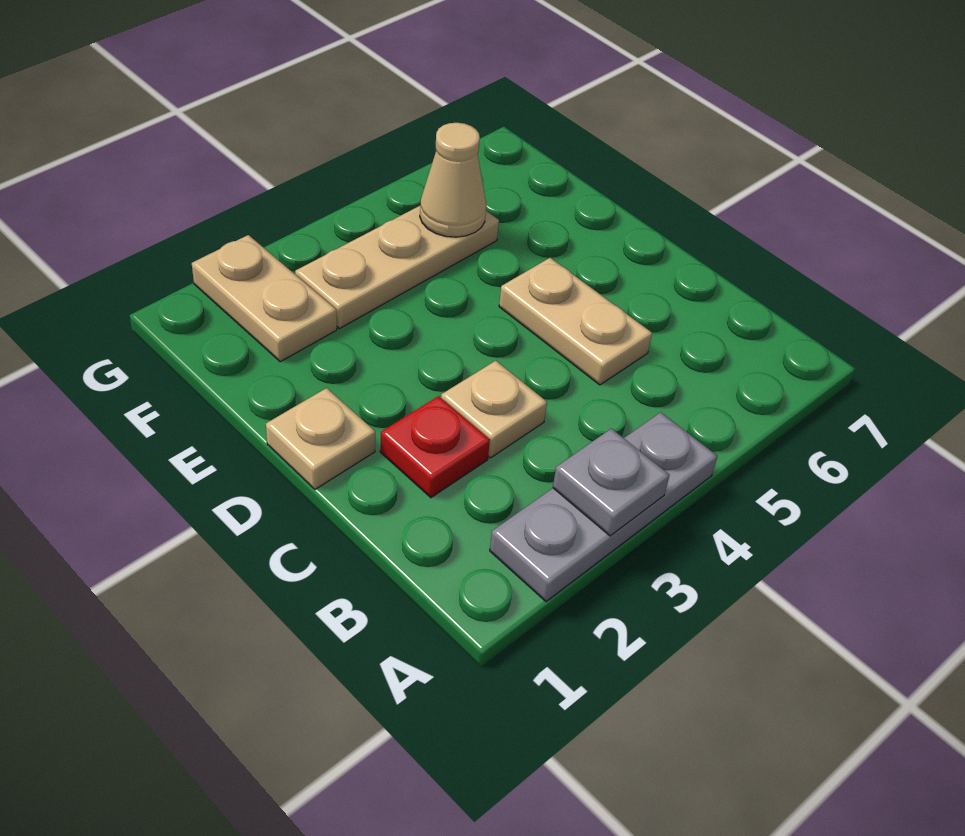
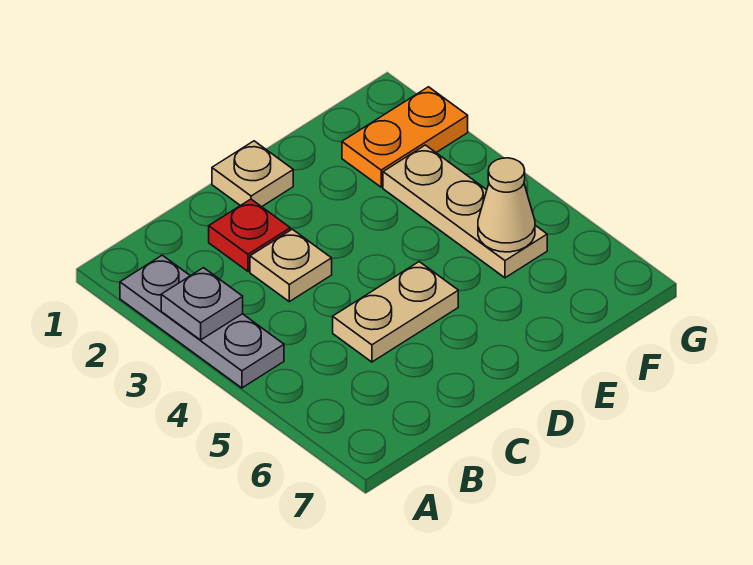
tan plate F2:G2 level 1 -> orange plate F2:G2 level 1

